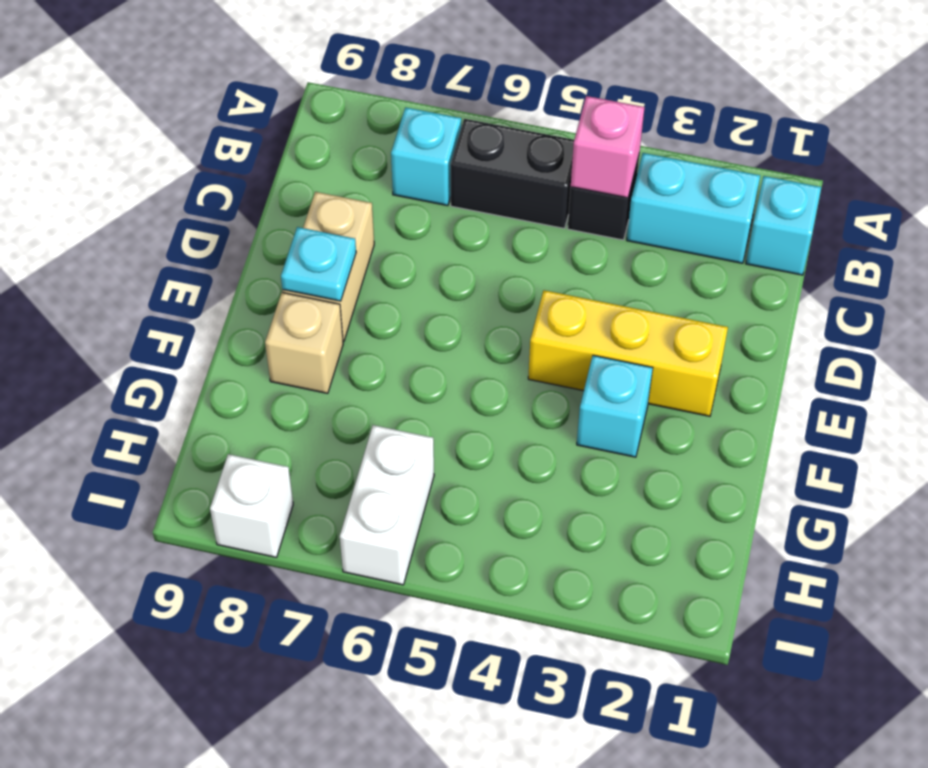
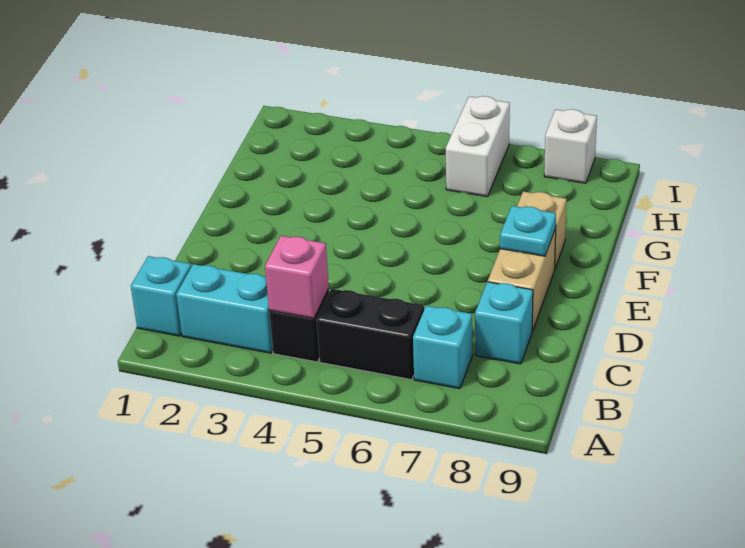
yellow brick E2:E4 level 1 -> none
cyan brick F3 level 1 -> cyan brick C8 level 1

